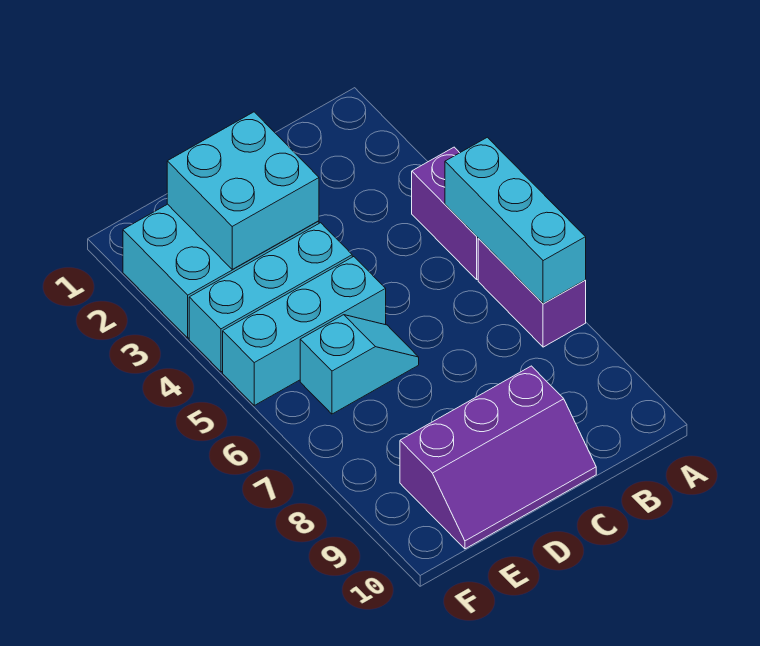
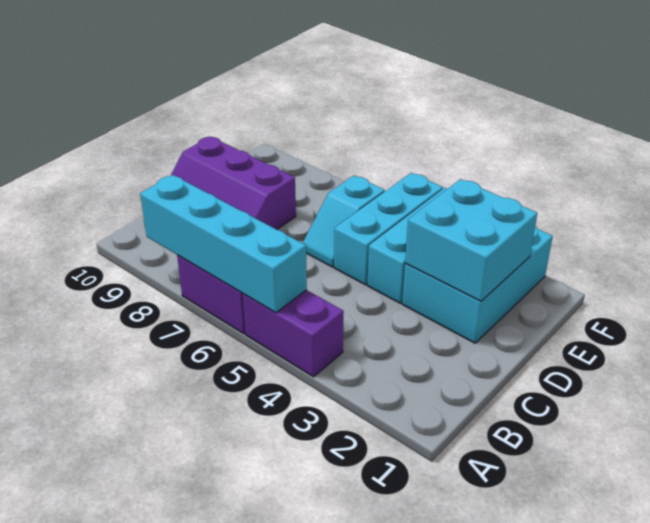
cyan brick A5:A7 level 2 -> cyan brick A5:A8 level 2
purple slope C9:E10 level 1 top 9 -> purple slope C8:D10 level 1 top D

